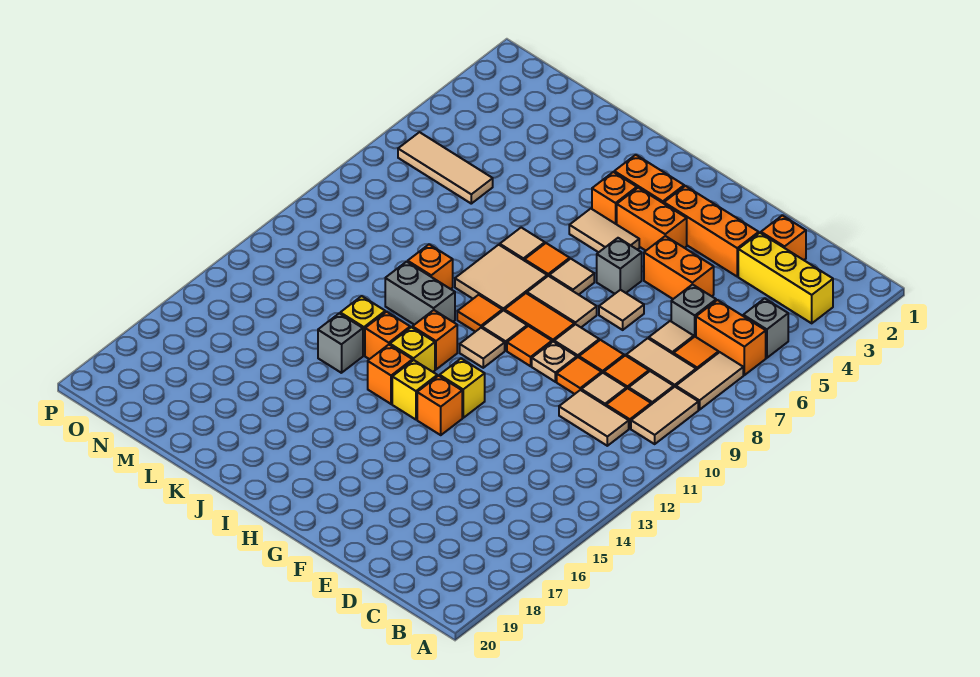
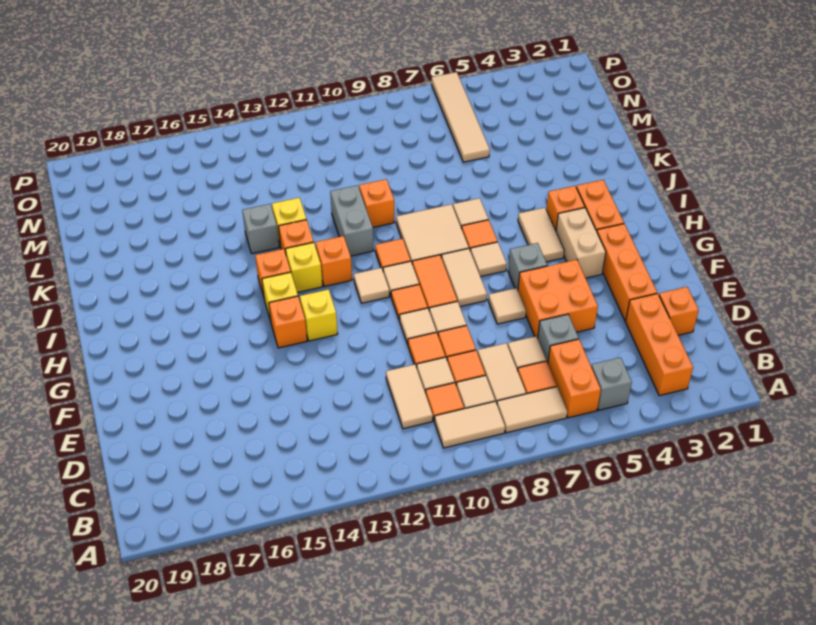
yellow brick B3:D3 level 1 -> orange brick B3:D3 level 1
orange brick E5:F5 level 1 -> orange brick E5:F6 level 1
tan plate F10 level 1 -> tan tile F10 level 1
orange brick G4:H4 level 1 -> tan brick G4:H4 level 1
tan tile M6:O6 level 1 -> tan tile M6:P6 level 1

